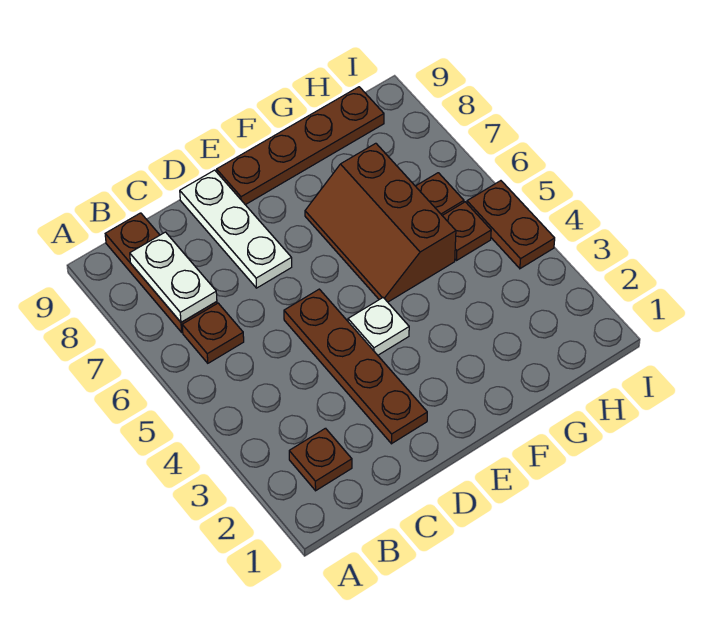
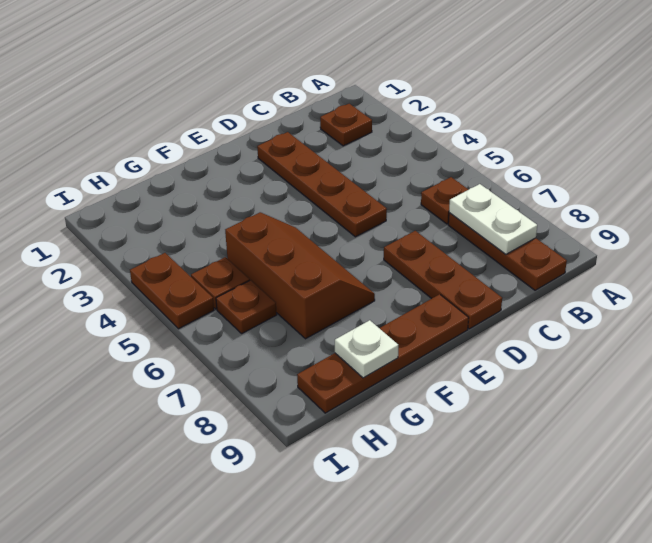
white plate D7:D9 level 1 -> brown plate D7:D9 level 1
white plate E4 level 1 -> white plate G9 level 2

